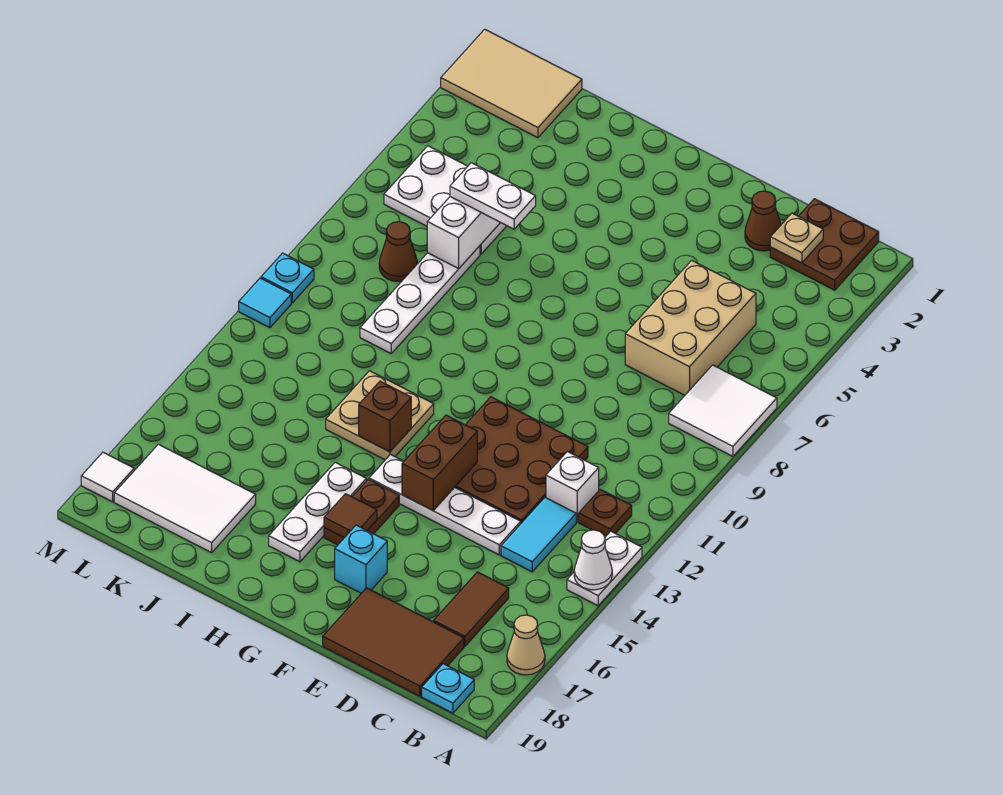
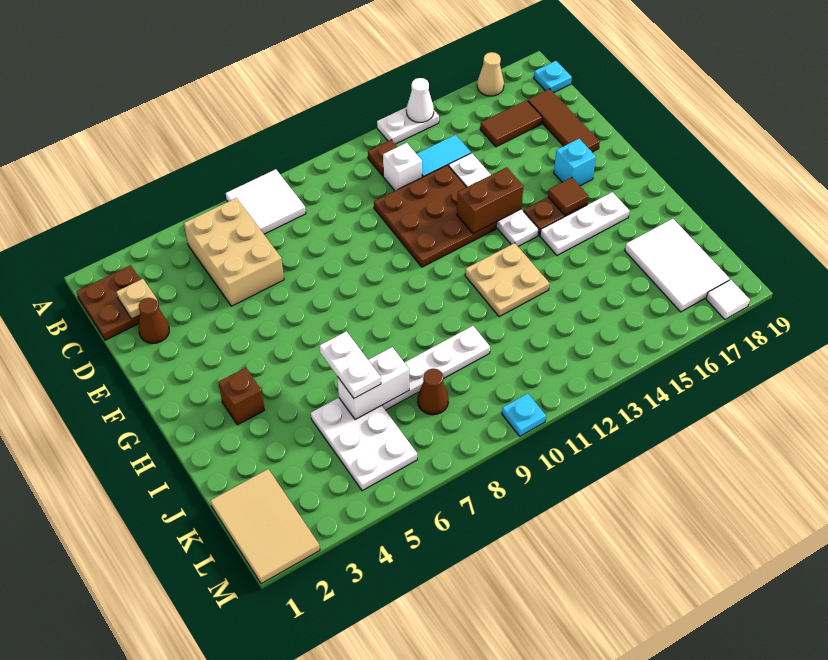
tan brick C5:D7 level 1 -> tan brick B5:D6 level 1
brown tile C18:E19 level 1 -> brown tile C18:E18 level 1
brown brick H13 level 2 -> brown brick H3 level 1
cyan tile M11 level 1 -> none

